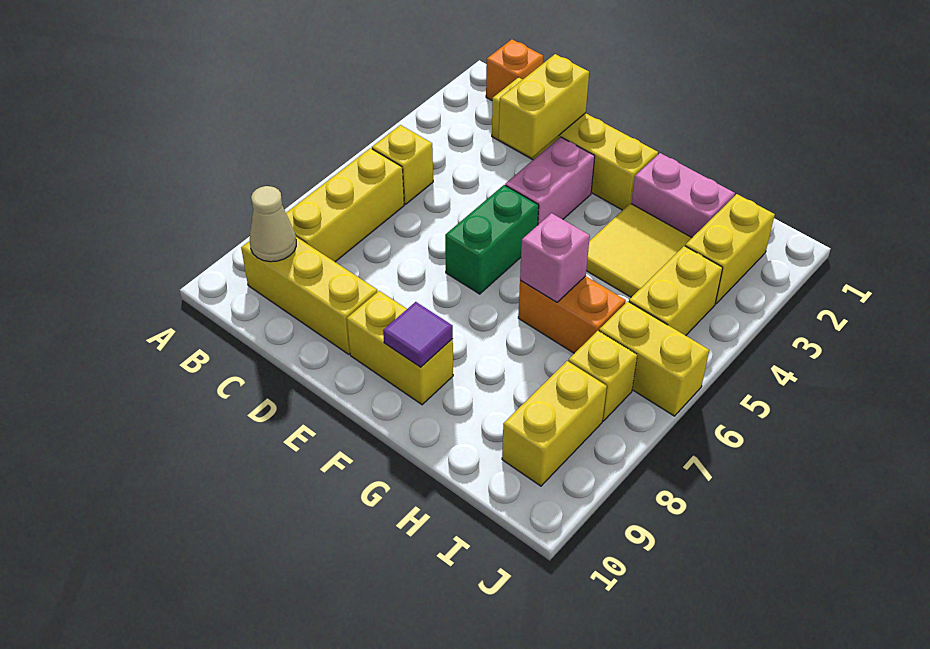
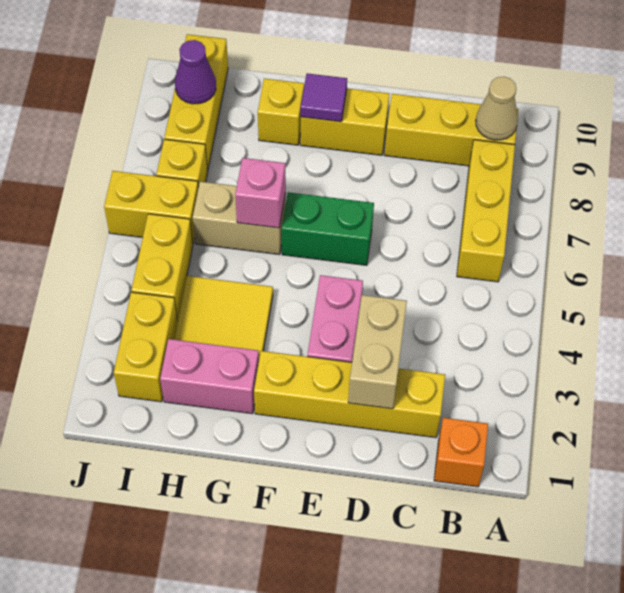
yellow brick B5 level 1 -> yellow brick G9 level 1
yellow brick D2:D3 level 2 -> tan brick D2:D3 level 2
green brick E5:E6 level 1 -> green brick E6:F6 level 1
orange brick G6:H6 level 1 -> tan brick G6:H6 level 1
yellow brick I8:I9 level 1 -> yellow brick I8:I10 level 1
none -> purple cone I9 level 2

